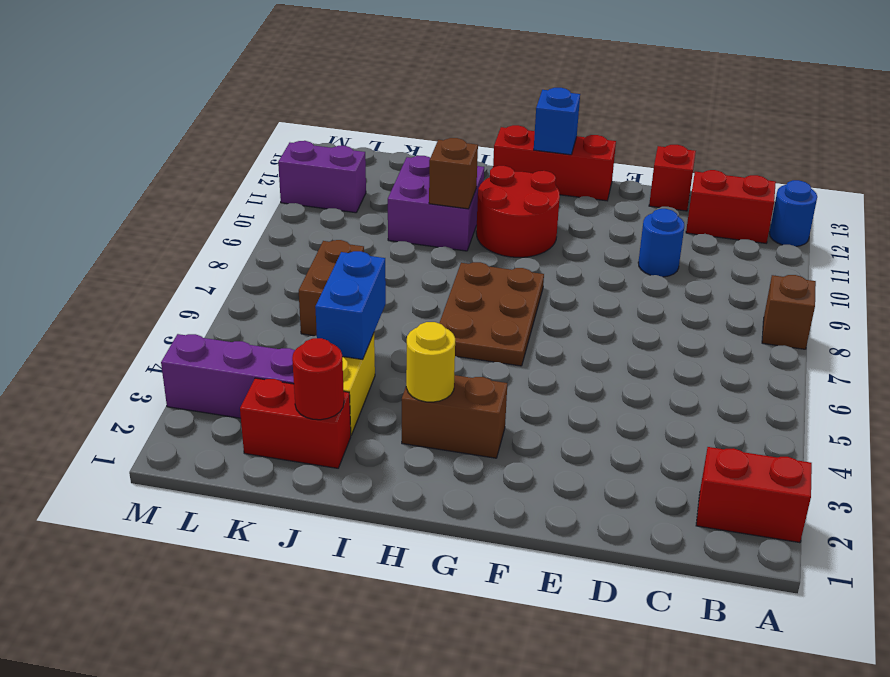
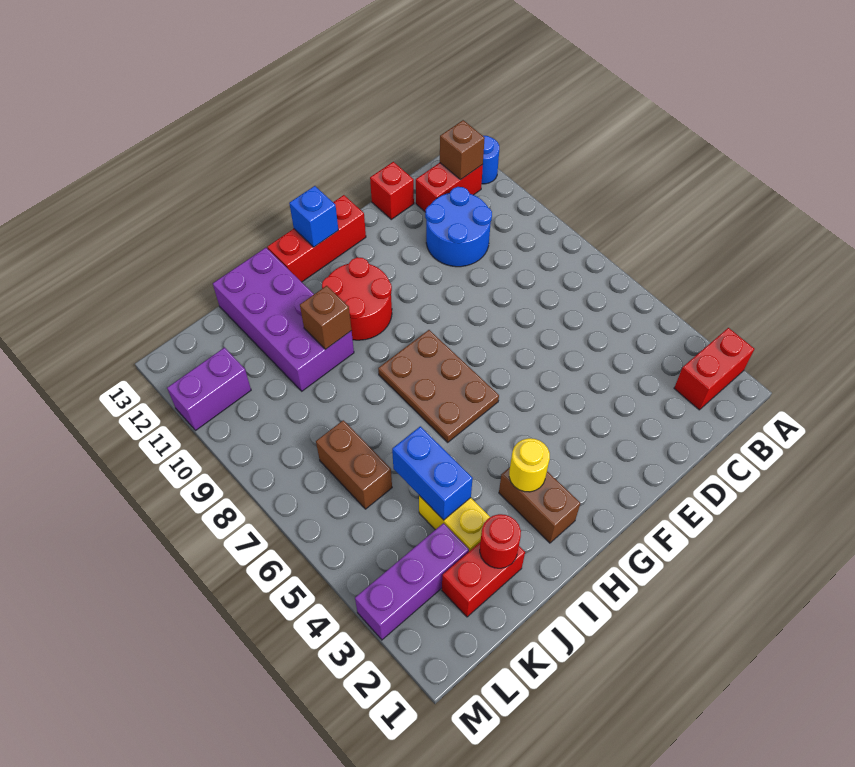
brown brick A8 level 1 -> brown brick B12 level 2
blue round brick D10 level 1 -> blue round brick C10:D11 level 1
brown brick G3:H3 level 1 -> brown brick H2:H3 level 1
purple brick I10:J11 level 1 -> purple brick I10:J13 level 1

